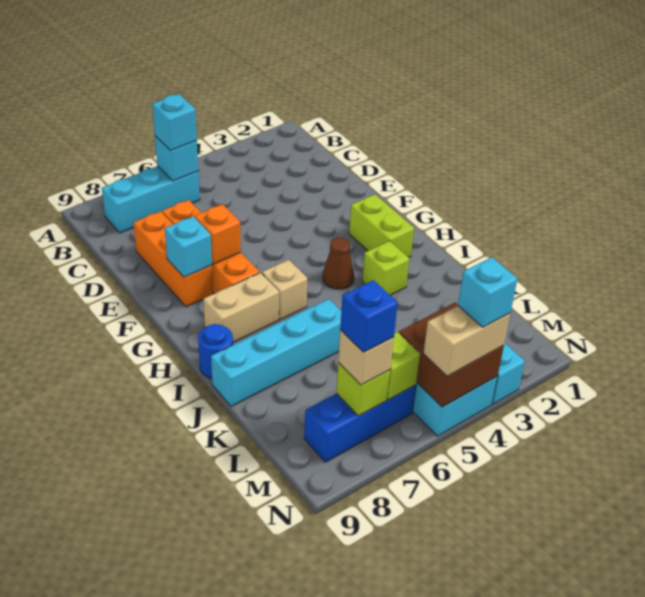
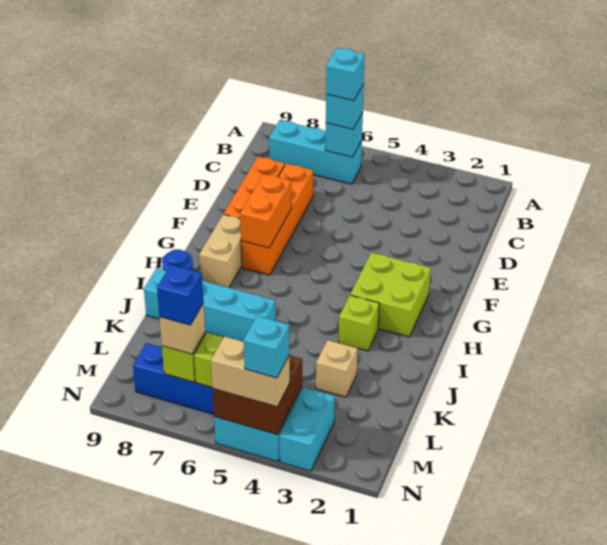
orange brick F7 level 2 -> orange brick F7:G7 level 2
cyan brick F8 level 2 -> cyan brick B6 level 4
lime brick G2:H2 level 1 -> lime brick G2:H3 level 1
brown cone H4 level 1 -> none
tan brick H6 level 1 -> tan brick K3 level 1
tan brick H7:H8 level 1 -> tan brick G8:H8 level 1

